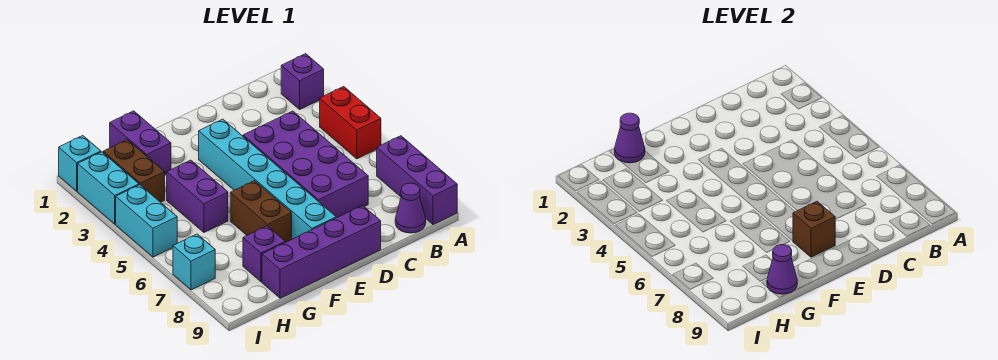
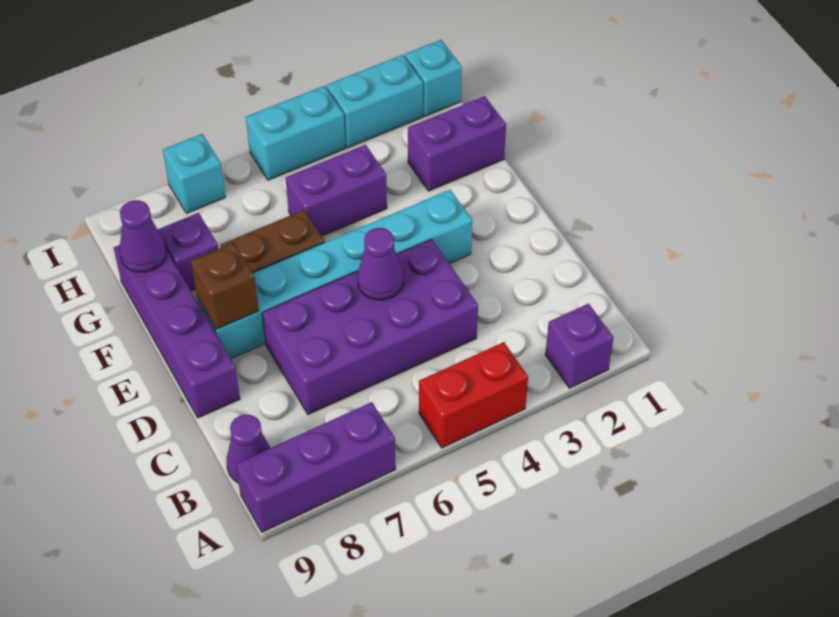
purple cone G1 level 2 -> purple cone D5 level 2
brown brick H2:H3 level 1 -> none

